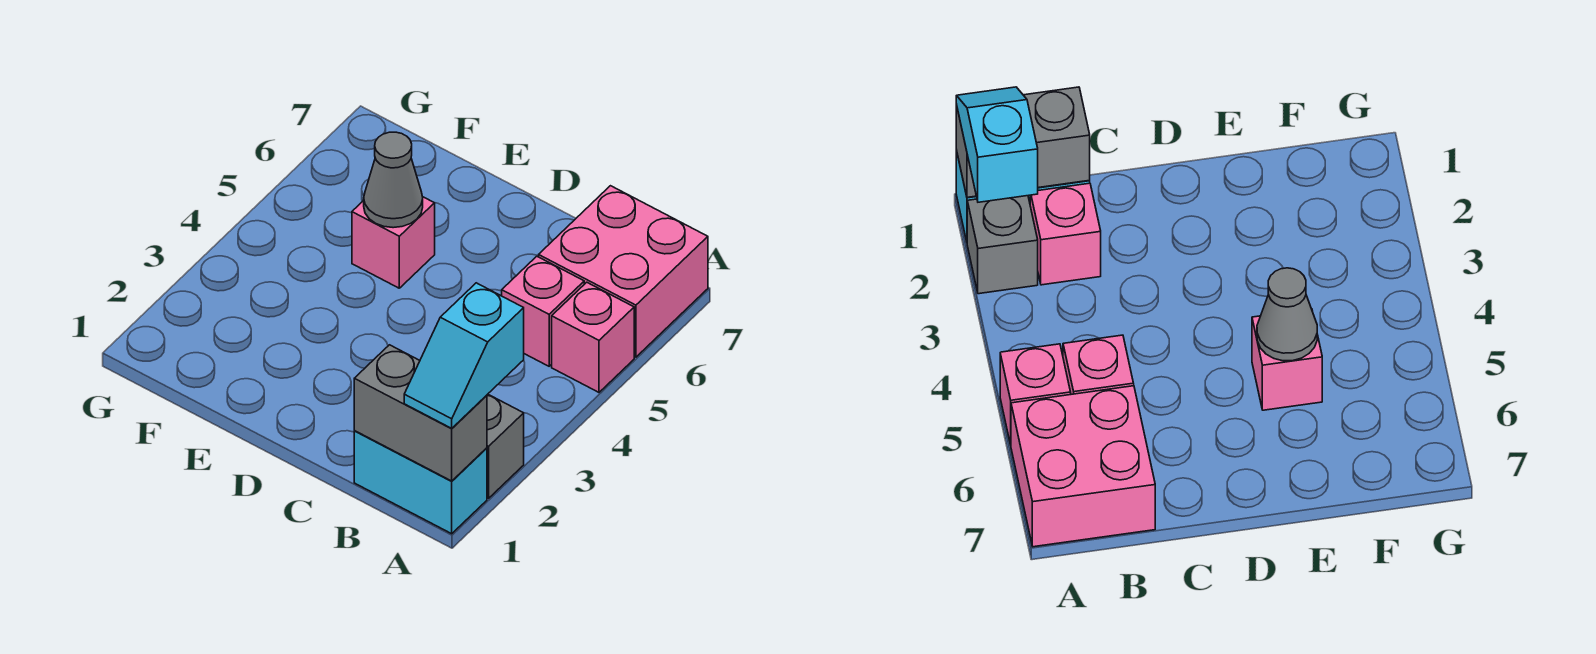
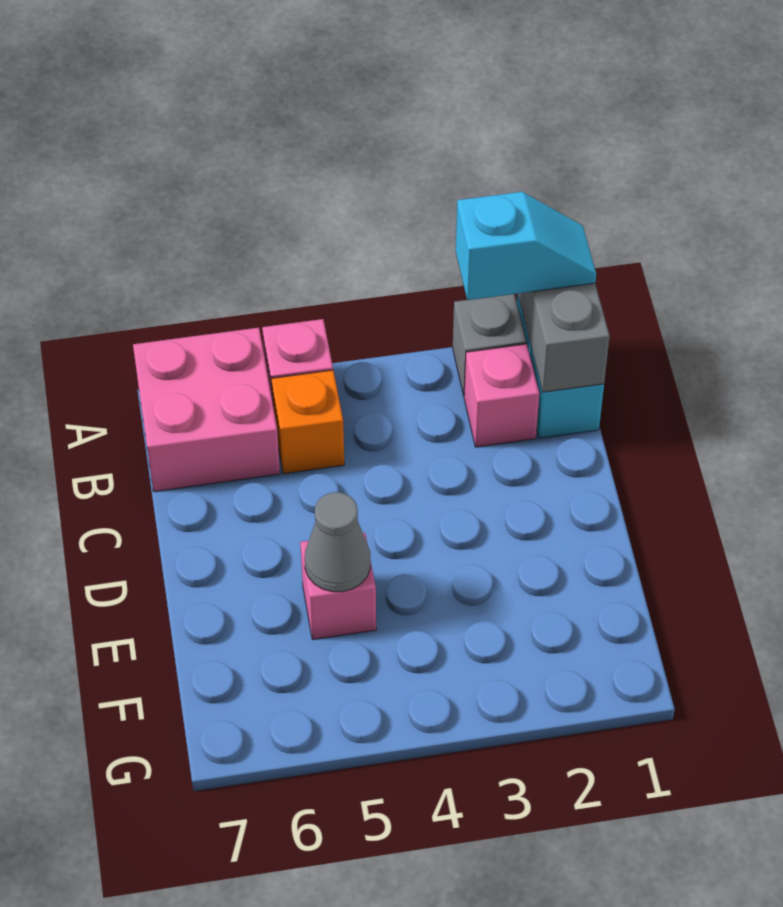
pink brick B5 level 1 -> orange brick B5 level 1

